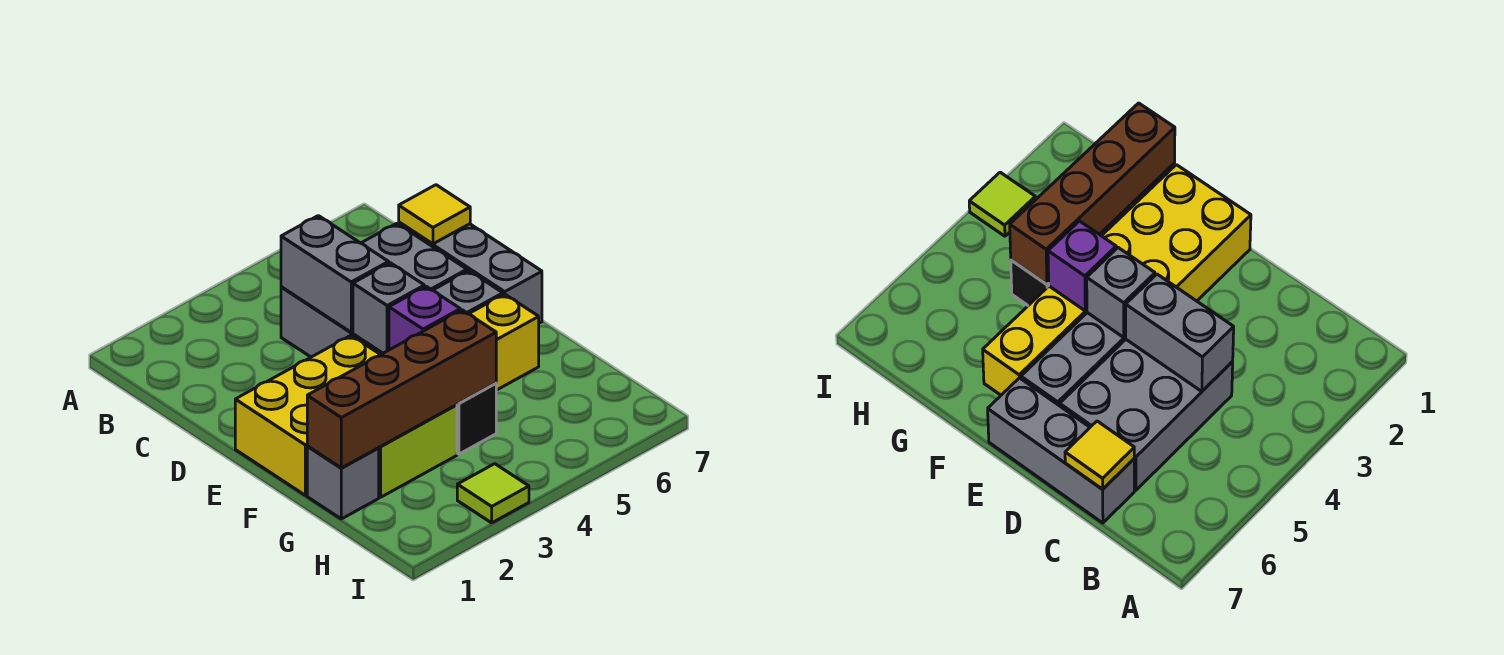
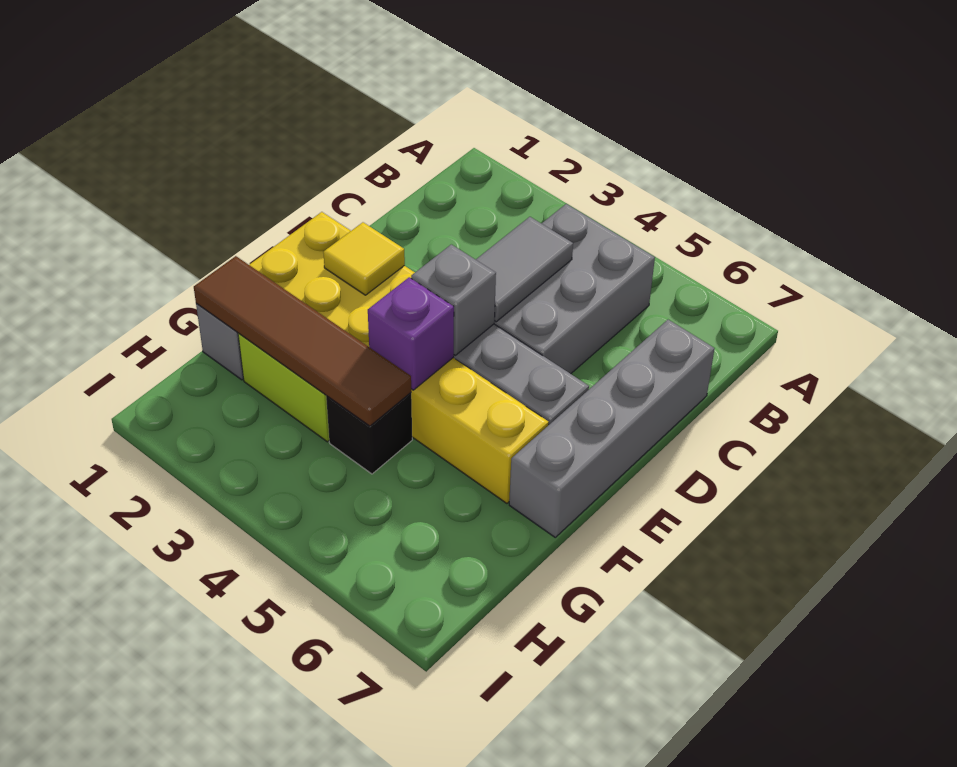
grey brick C4:D6 level 1 -> grey brick B4:D5 level 1
grey brick C4:D4 level 2 -> grey tile C4:D4 level 2
grey brick C7:E7 level 1 -> grey brick C7:F7 level 1
yellow tile C7 level 2 -> yellow tile E2 level 2
brown brick G1:G4 level 2 -> brown tile G1:G4 level 2
lime tile I3 level 1 -> none

